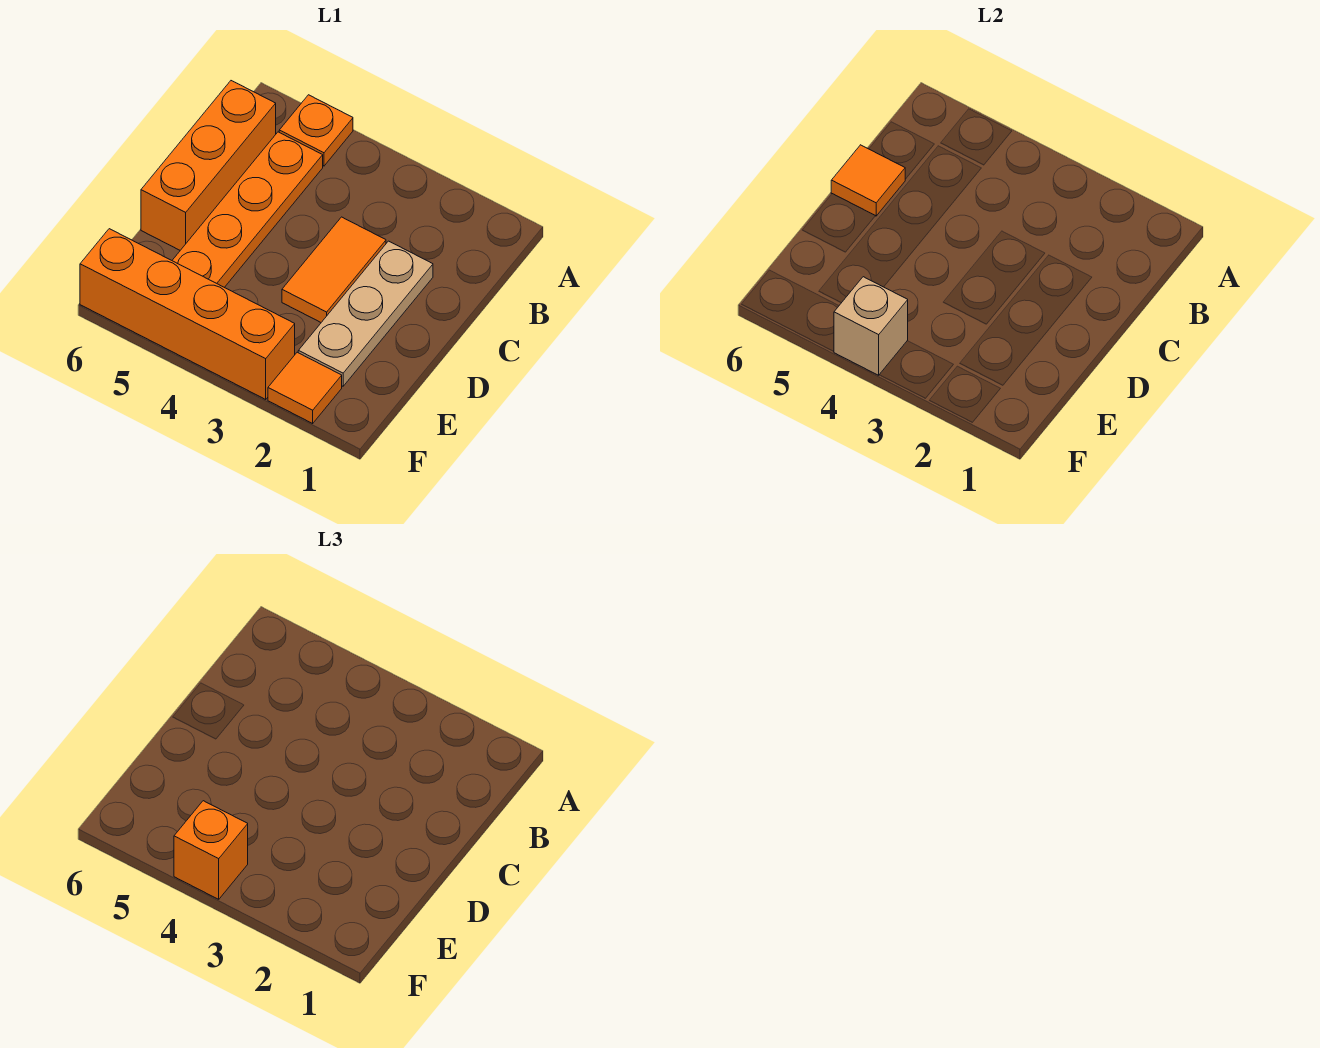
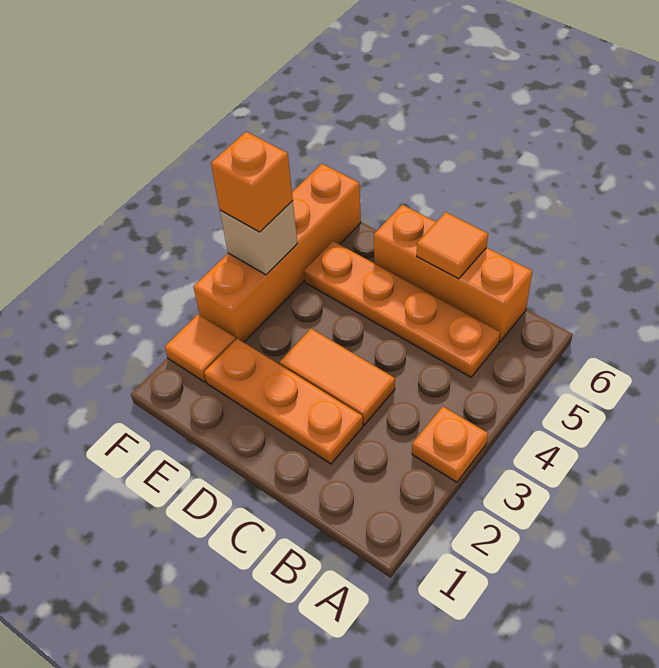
orange plate A5 level 1 -> orange plate A3 level 1
tan plate C2:E2 level 1 -> orange plate C2:E2 level 1

